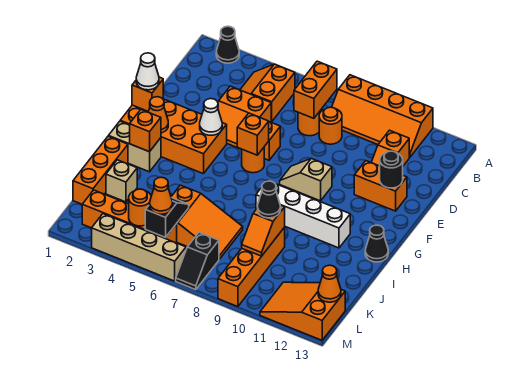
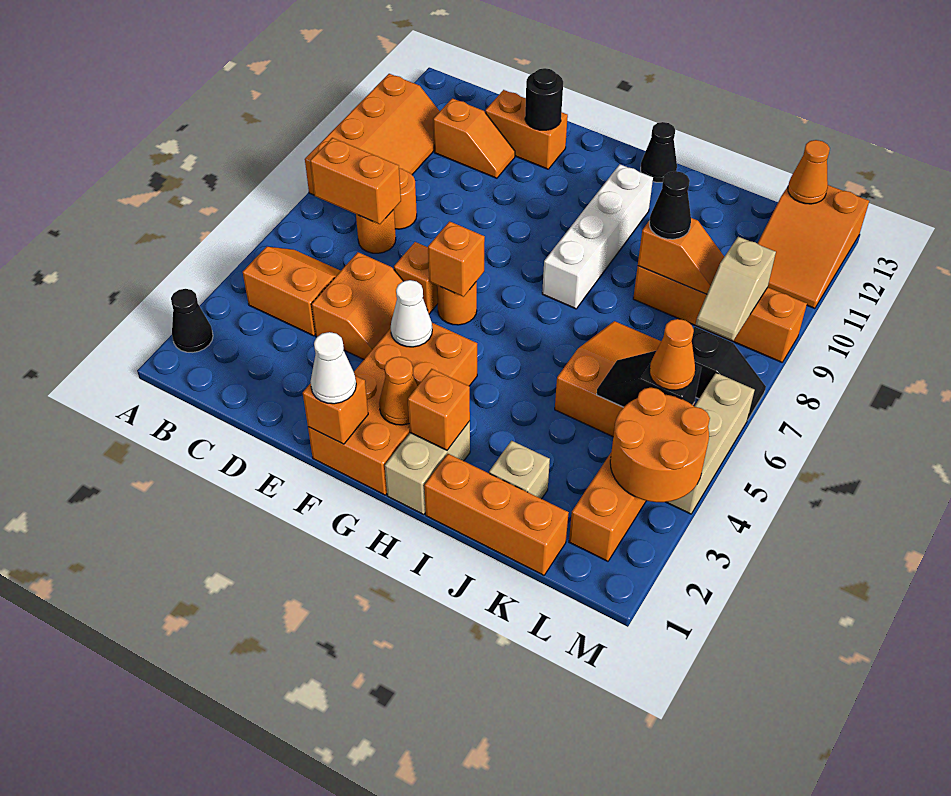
orange slope B4:C5 level 1 top 5 -> orange slope B4:C5 level 1 top 4
orange brick E11:E12 level 1 -> orange brick D12:E12 level 1
tan slope F8:F9 level 1 top 9 -> tan slope L8:L9 level 2 top 9
orange round brick L4 level 2 -> orange round brick L3:M4 level 2
tan brick M3:M6 level 1 -> tan brick M4:M6 level 1

